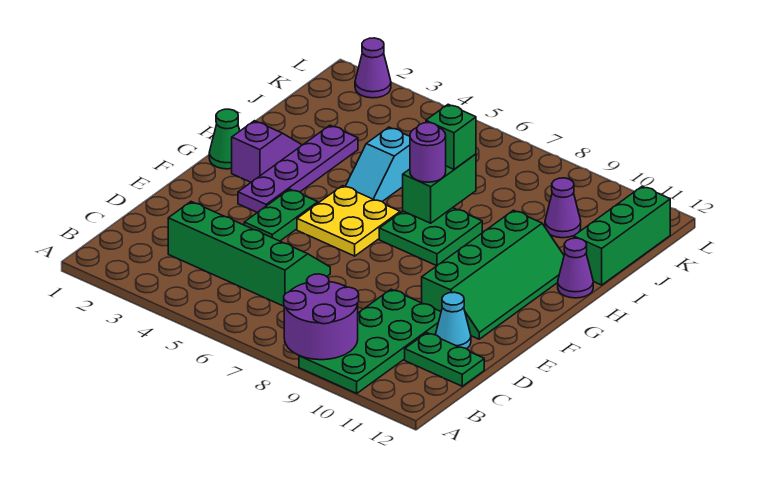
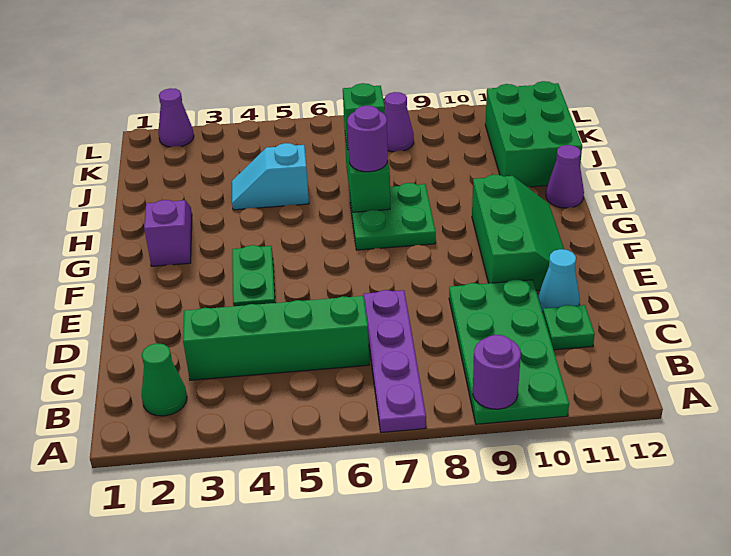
purple round brick A8:B9 level 2 -> purple round brick A9 level 2
green plate C11:C12 level 1 -> green plate C11 level 1
green slope E10:H11 level 1 top 10 -> green slope E10:G11 level 1 top 10
purple plate F3:I3 level 1 -> purple plate A7:D7 level 1
yellow plate F5:G6 level 1 -> none
green cone G1 level 1 -> green cone B2 level 1
cyan slope H5:I5 level 1 top I -> cyan slope I4:I5 level 1 top 5
green brick I12:K12 level 1 -> green brick I11:K12 level 1
purple cone J10 level 1 -> purple cone K8 level 1

